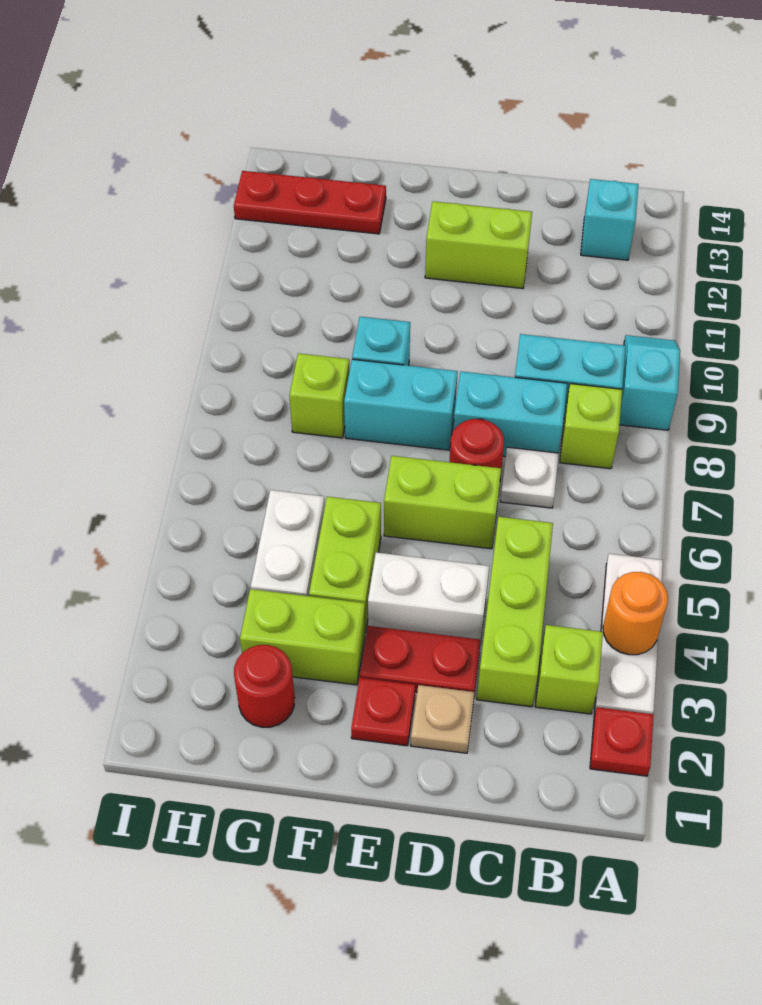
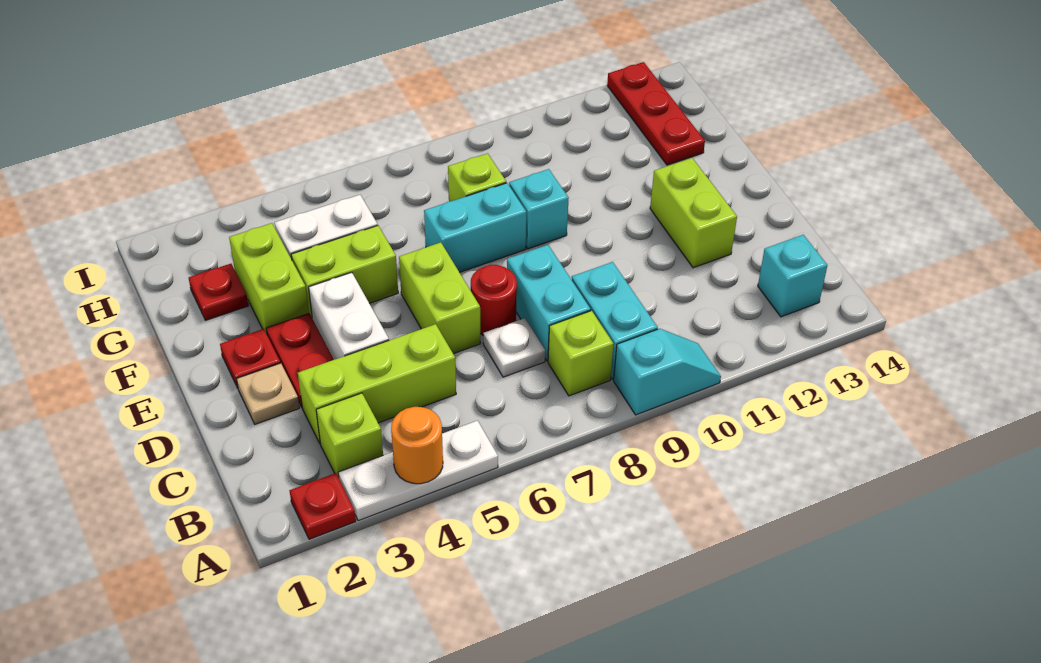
cyan brick E8:F8 level 1 -> cyan brick F7:F8 level 1
red round brick G2 level 1 -> red plate G2 level 1

